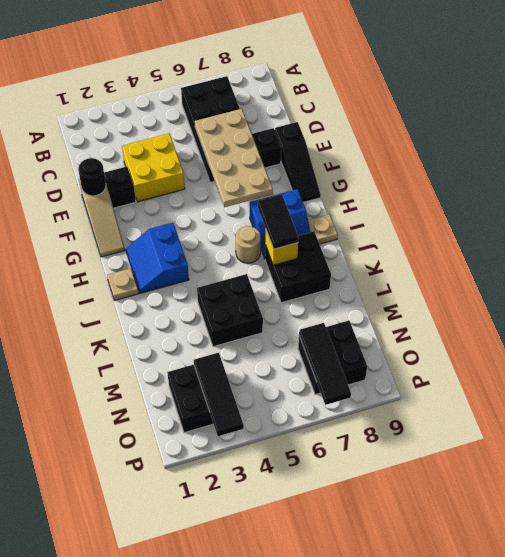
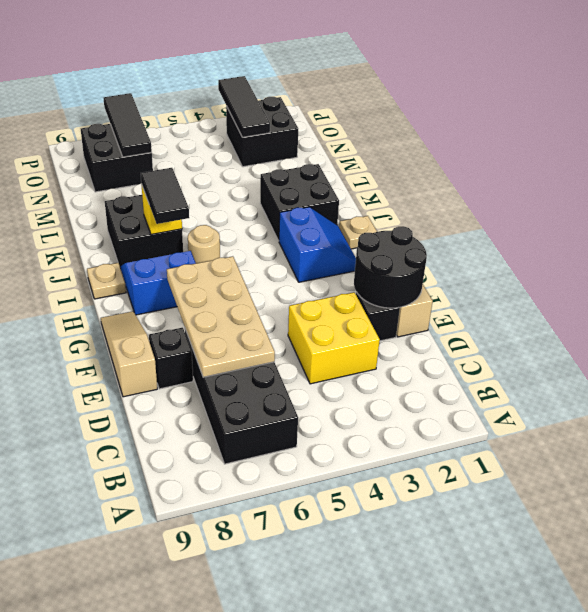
black round brick E1 level 2 -> black round brick E1:F2 level 2
black slope E9:G9 level 1 top E -> tan slope E9:G9 level 1 top E
black brick K4:L5 level 1 -> black brick J2:K3 level 1

